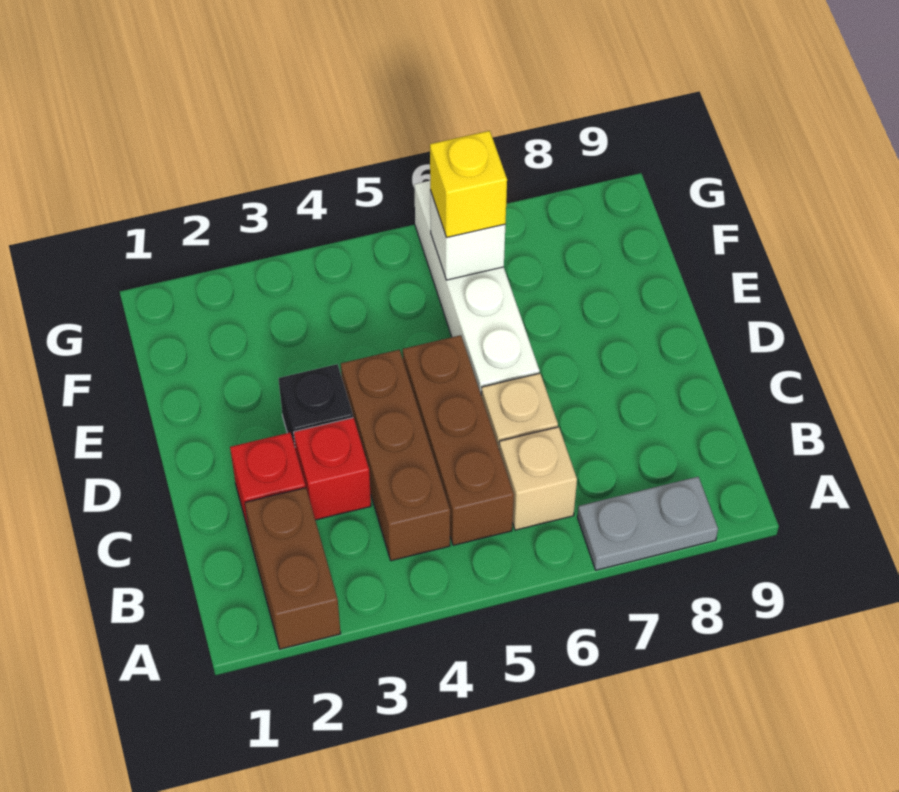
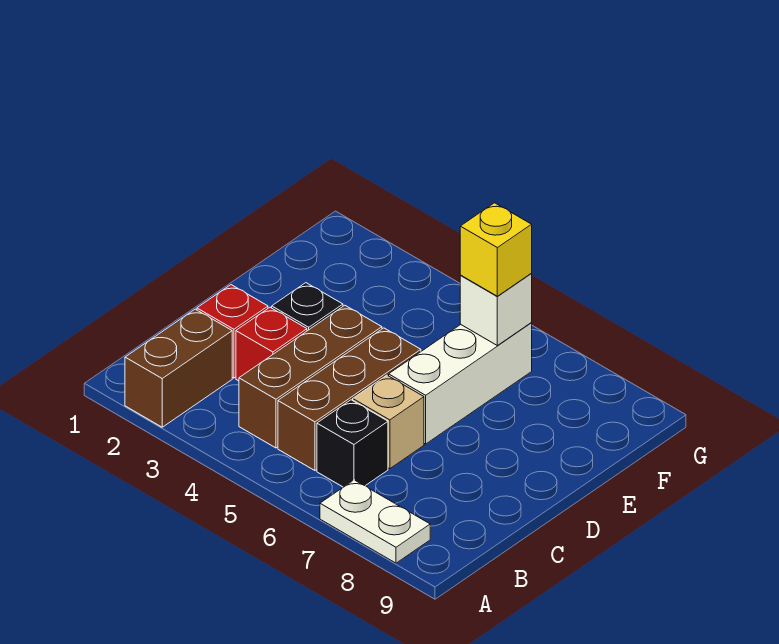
grey plate A7:A8 level 1 -> white plate A7:A8 level 1
tan brick B6 level 1 -> black brick B6 level 1
white brick D6:G6 level 1 -> white brick D6:F6 level 1

